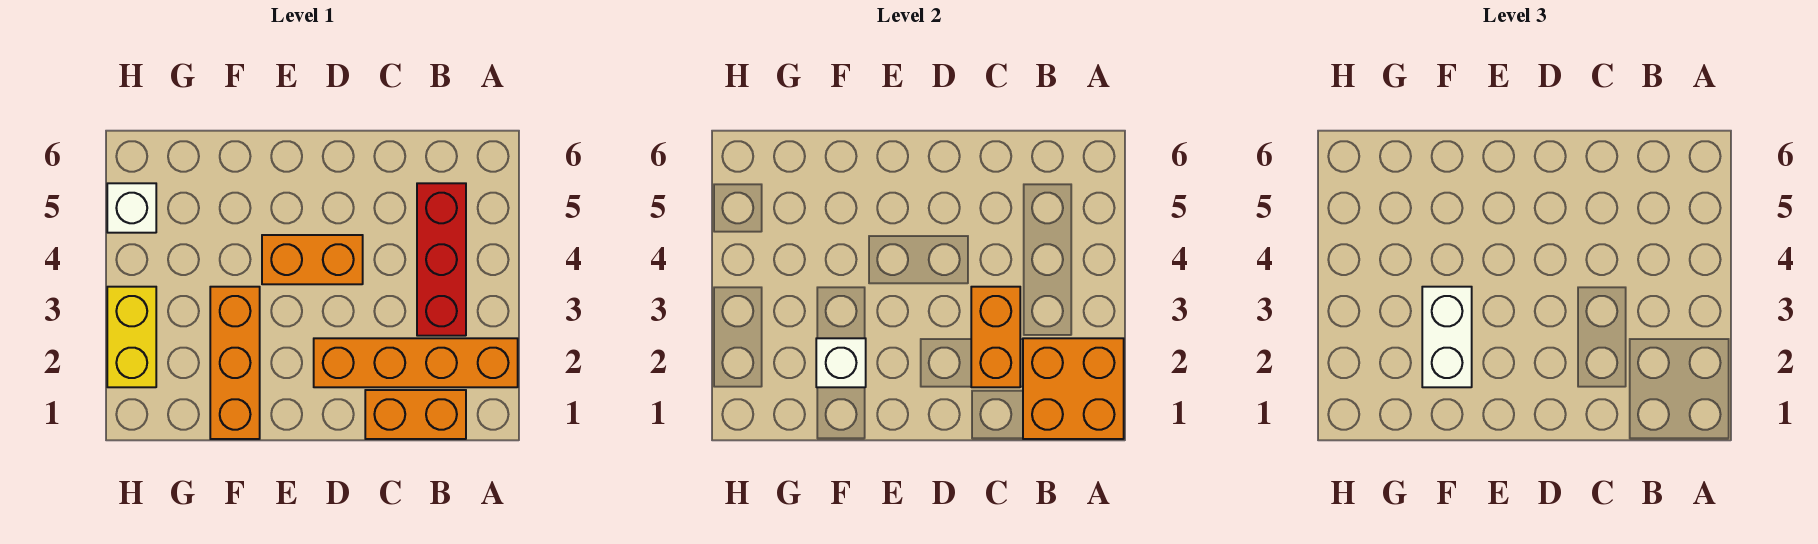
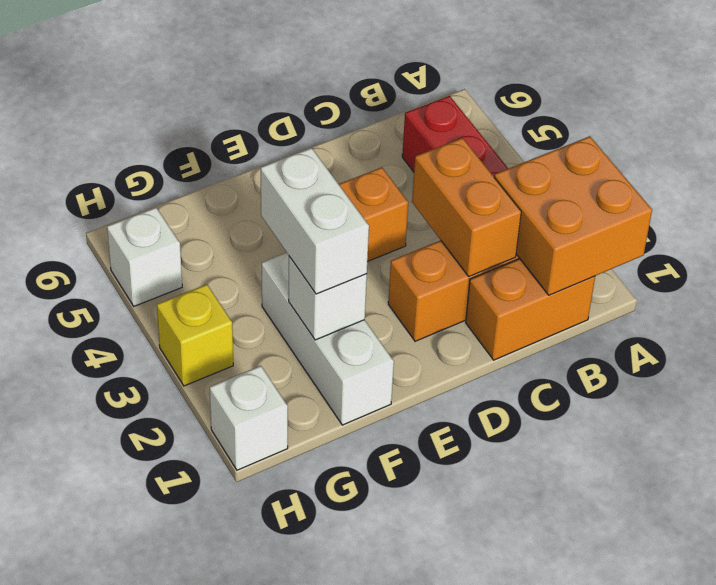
orange brick F1:F3 level 1 -> white brick F1:F3 level 1
none -> white brick H1 level 1
yellow brick H2:H3 level 1 -> yellow brick H3 level 1

